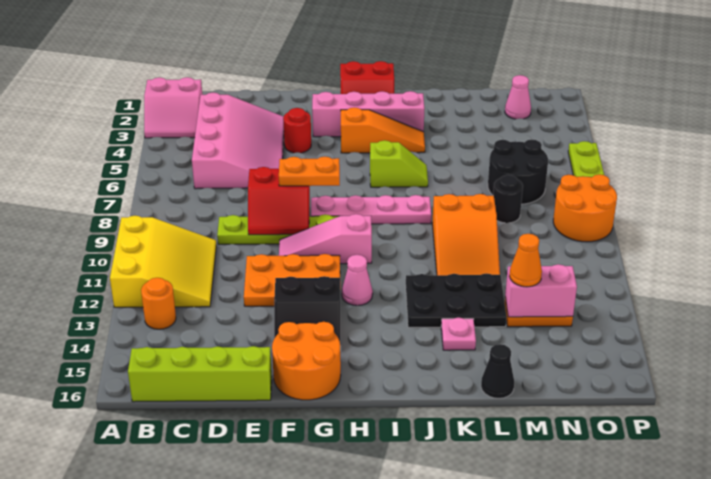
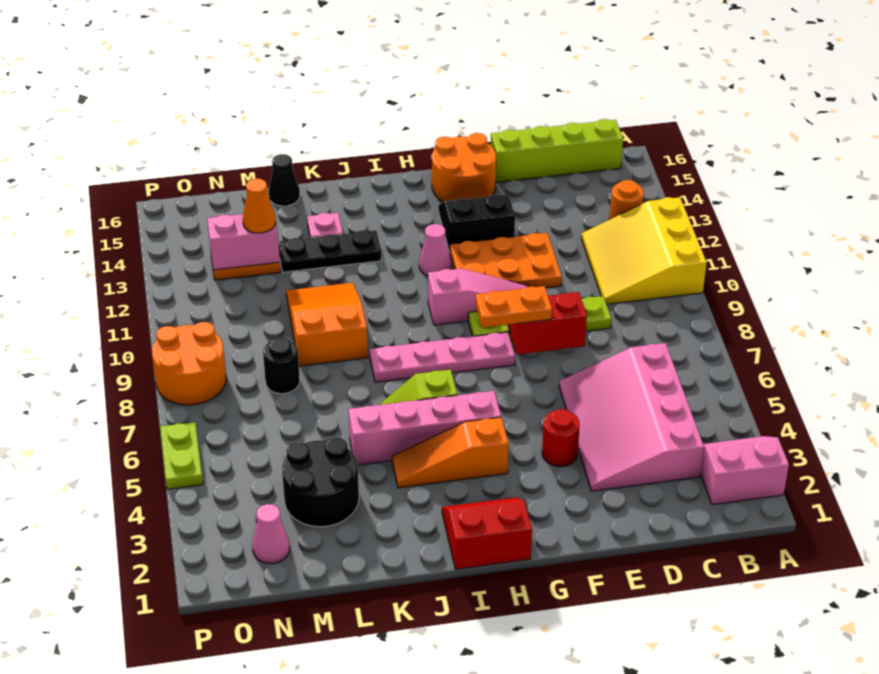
pink brick G3:J3 level 1 -> pink brick H5:K5 level 1
black plate J12:L13 level 1 -> black plate J13:L13 level 1
black round brick M6:N7 level 1 -> black round brick L3:M4 level 1

